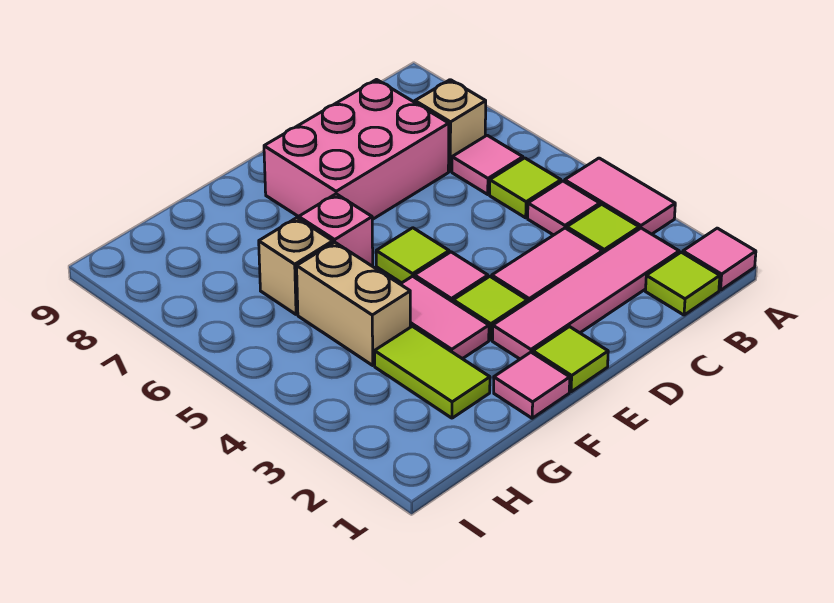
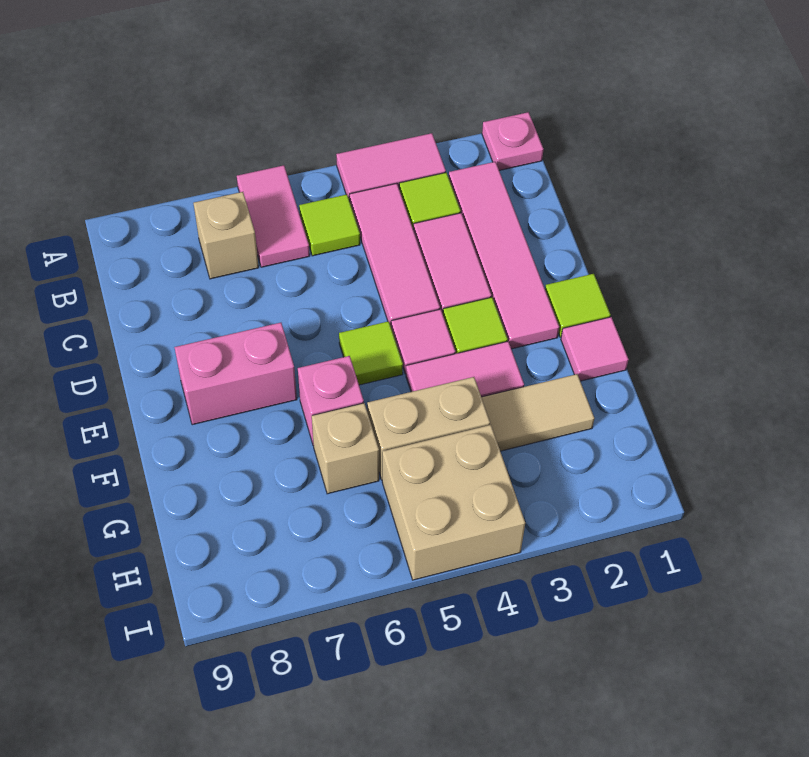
pink tile A1 level 1 -> pink plate A1 level 1
lime tile B1 level 1 -> none
pink tile B4 level 1 -> pink tile B4:D4 level 1
pink tile B6 level 1 -> pink tile A6:B6 level 1
pink brick C7:E8 level 1 -> pink brick E7:E8 level 1
lime tile G2:G3 level 1 -> tan tile G2:G3 level 1
none -> tan brick H4:I5 level 1

